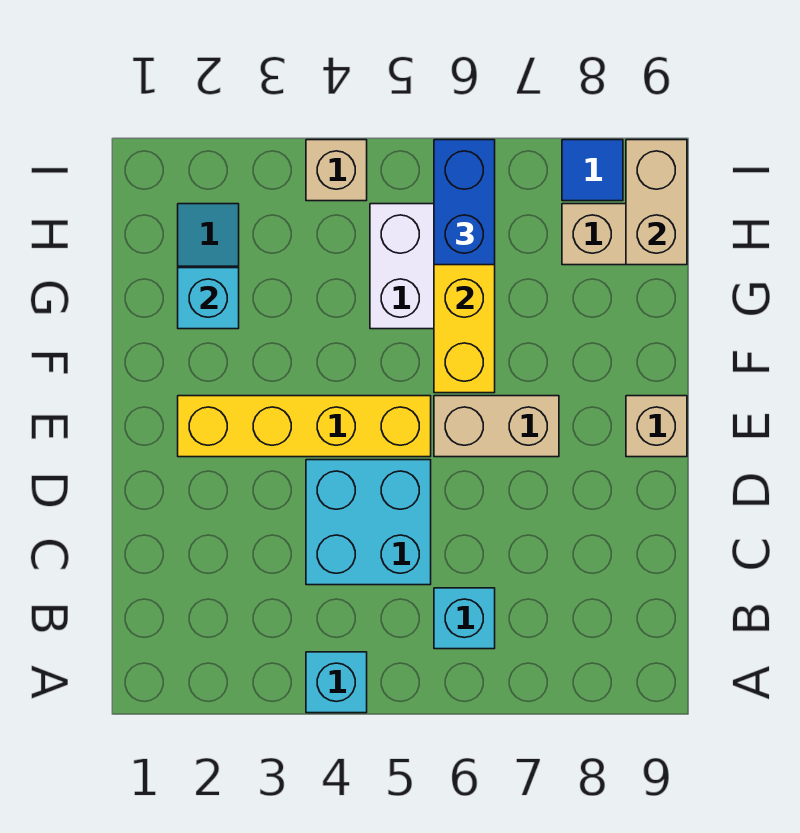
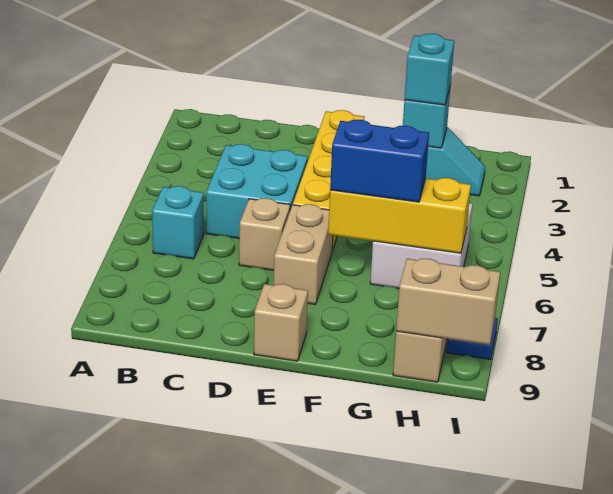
cyan brick A4 level 1 -> cyan brick G2 level 3
blue brick H6:I6 level 3 -> blue brick F6:G6 level 3
tan brick I4 level 1 -> tan brick D6 level 1

